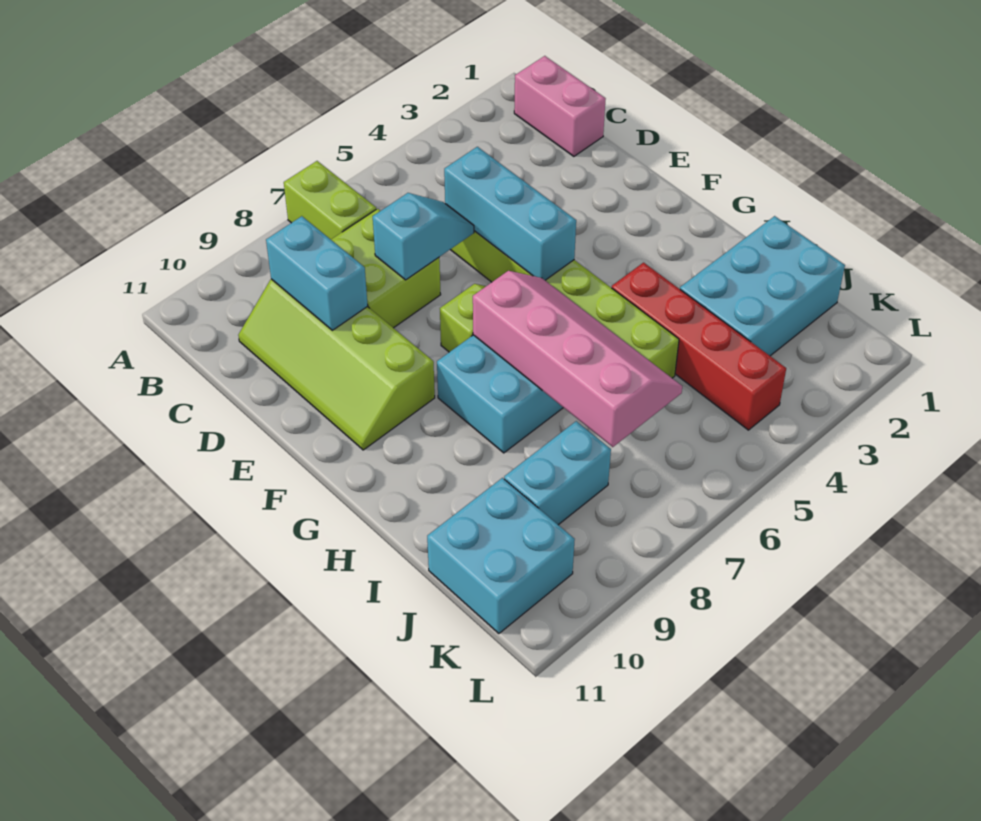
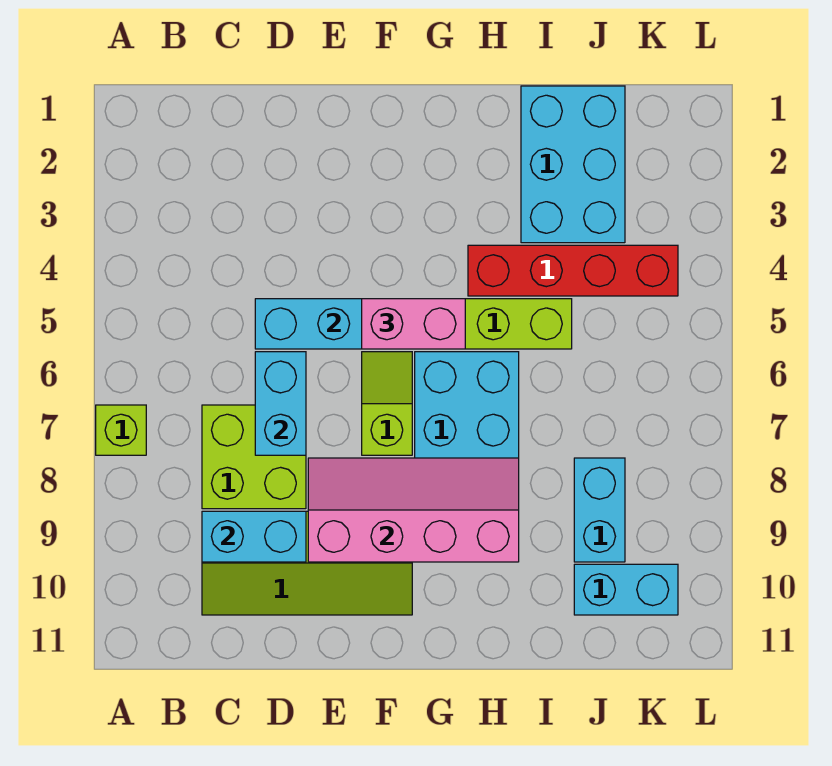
lime brick A7:B7 level 1 -> lime brick A7 level 1
pink brick B1:C1 level 1 -> pink brick F5:G5 level 3
cyan slope D6:D7 level 2 top 7 -> cyan brick D6:D7 level 2
pink slope G6:J7 level 2 top 7 -> pink slope E8:H9 level 2 top 9
cyan brick J10:K11 level 1 -> cyan brick J10:K10 level 1

